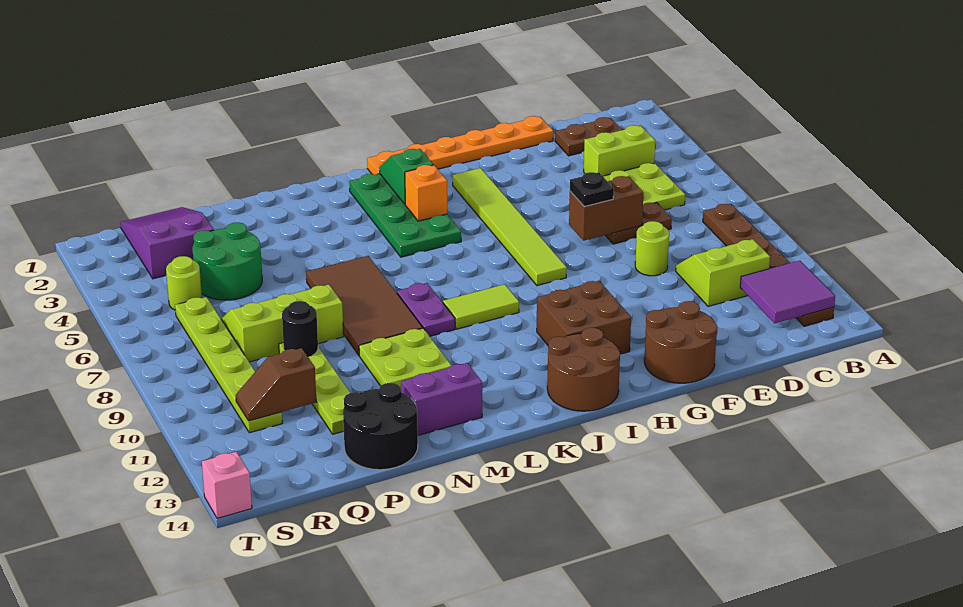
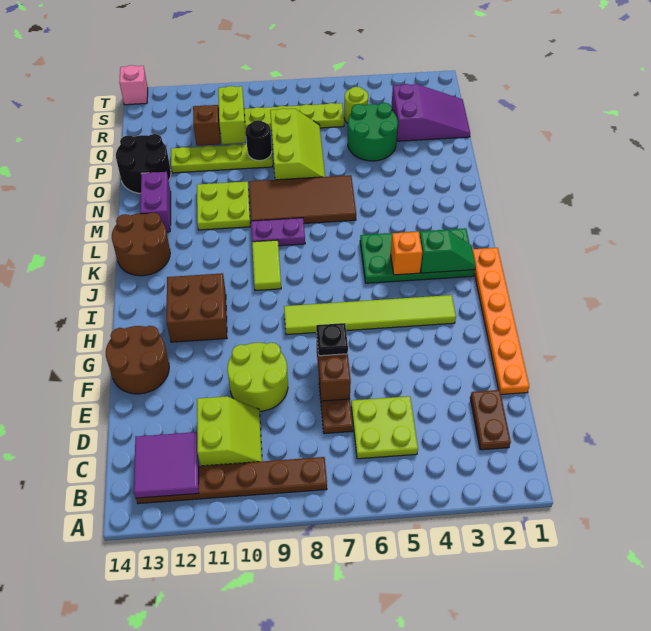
lime brick C4:D4 level 1 -> lime brick Q10:R10 level 2
lime round brick E9 level 1 -> lime round brick E9:F10 level 1
brown round brick I13:J14 level 1 -> brown round brick K13:L14 level 1

